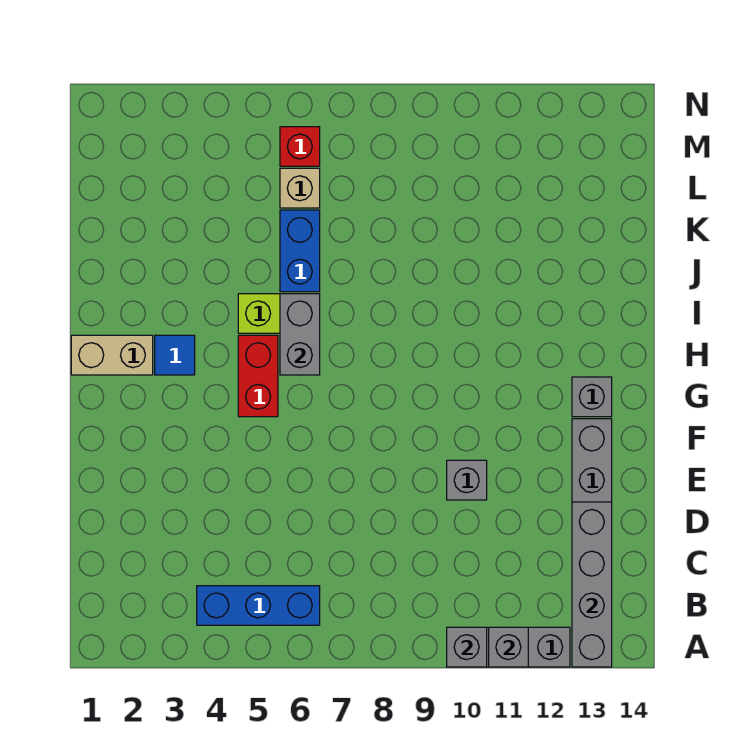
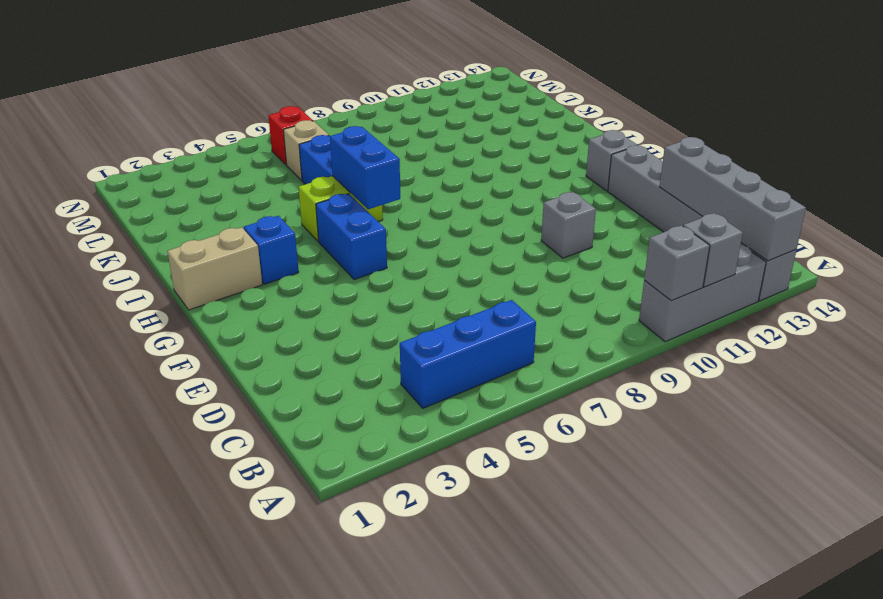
red brick G5:H5 level 1 -> blue brick G5:H5 level 1
blue tile H3 level 1 -> blue brick H3 level 1
grey brick H6:I6 level 2 -> blue brick H6:I6 level 2

